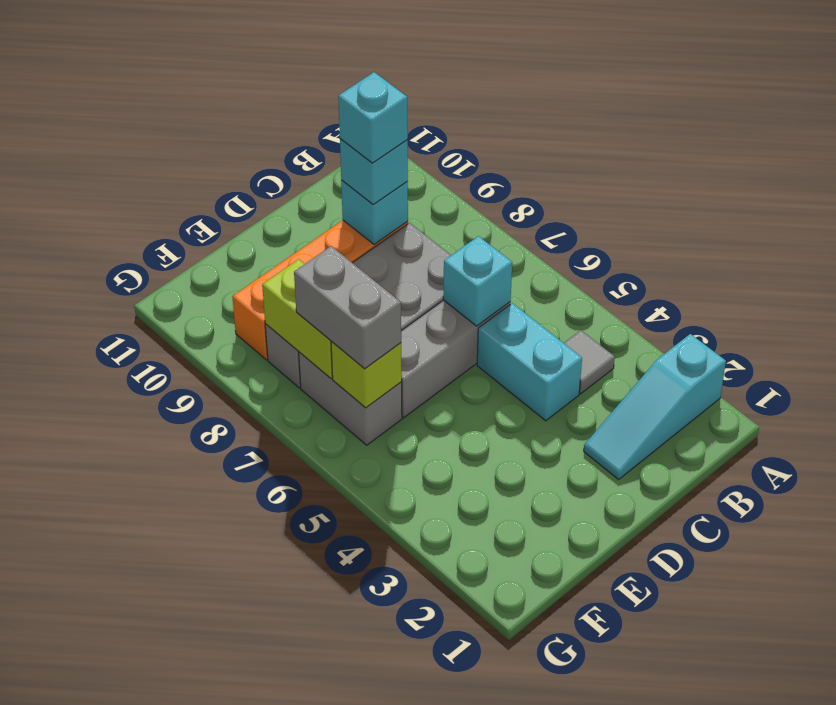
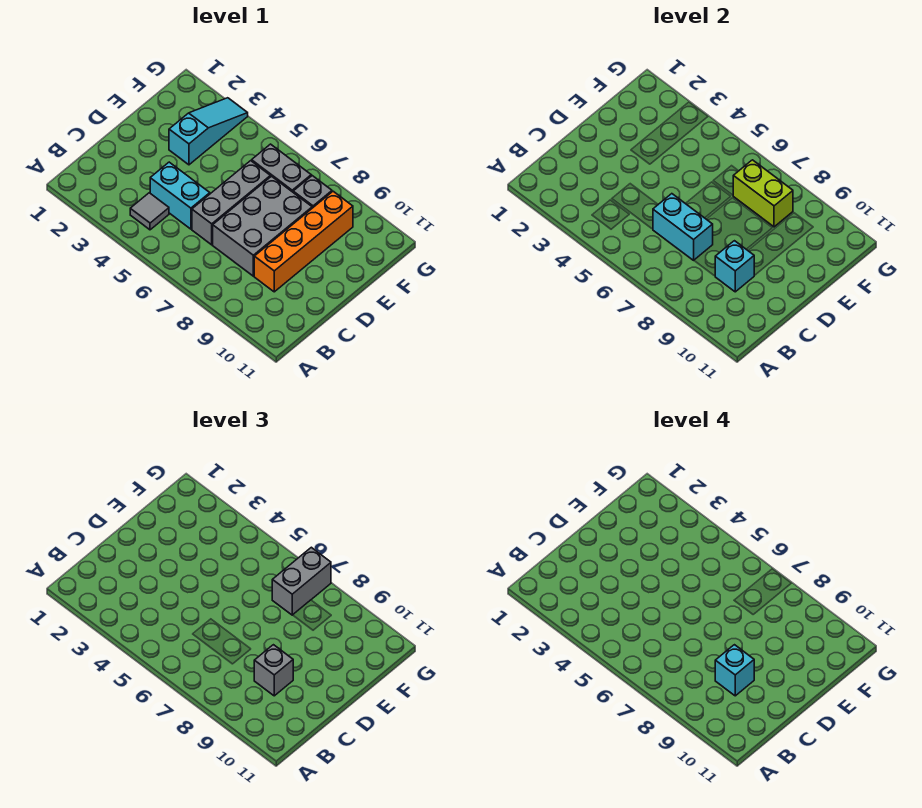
cyan slope A2:C2 level 1 top A -> cyan slope E3:G3 level 1 top E
cyan brick C6 level 2 -> cyan brick C6:C7 level 2
cyan brick C9 level 3 -> grey brick C9 level 3
lime brick F6 level 2 -> none
grey brick F6:F7 level 3 -> grey brick F7:G7 level 3

